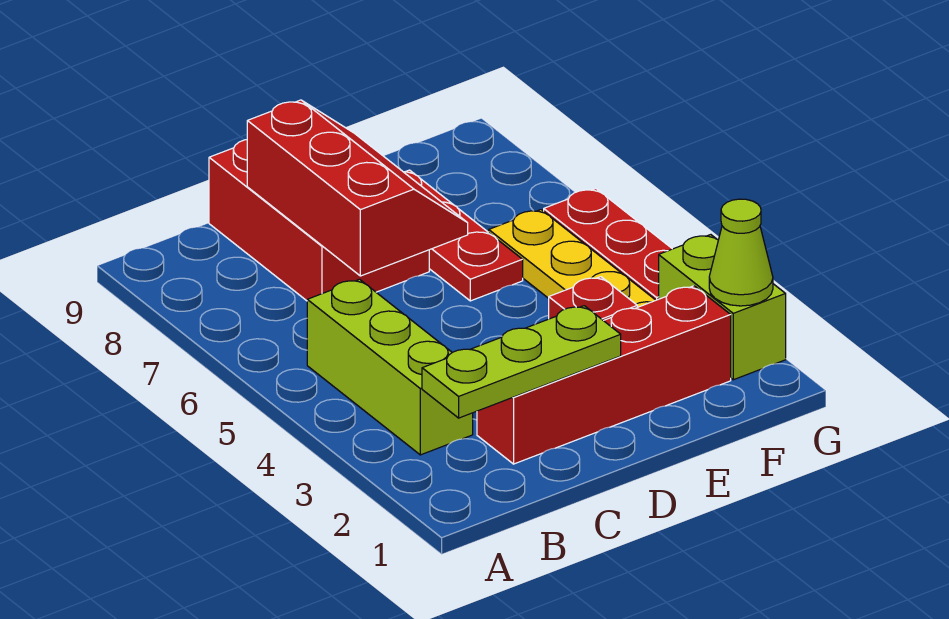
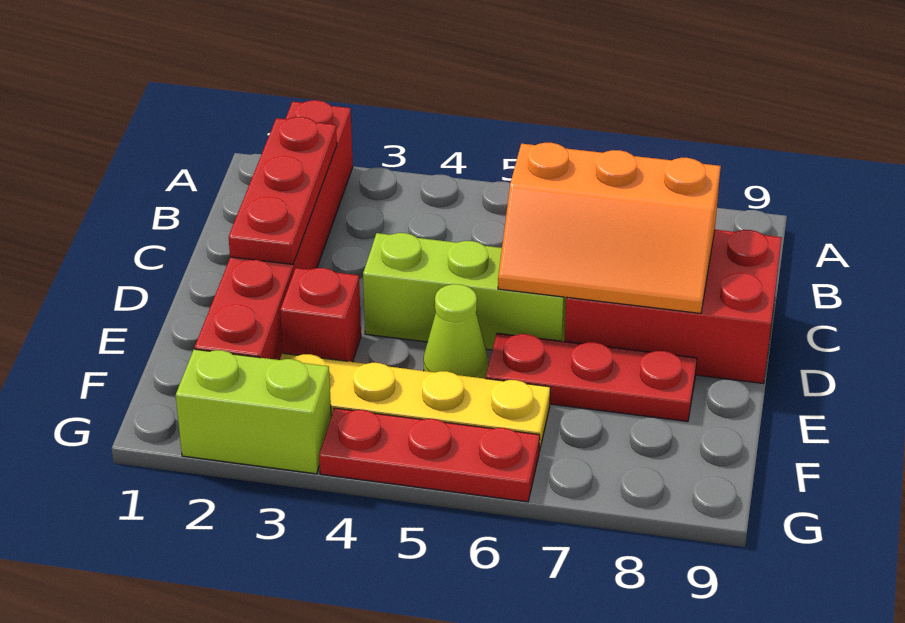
lime plate B2:D2 level 2 -> red plate B2:D2 level 2
lime brick B3:B5 level 1 -> lime brick D4:D6 level 1
red brick C2:F2 level 1 -> red brick A2:F2 level 1
red slope C6:D8 level 2 top C -> orange slope C6:D8 level 2 top C
lime cone G2 level 2 -> lime cone E5 level 1

